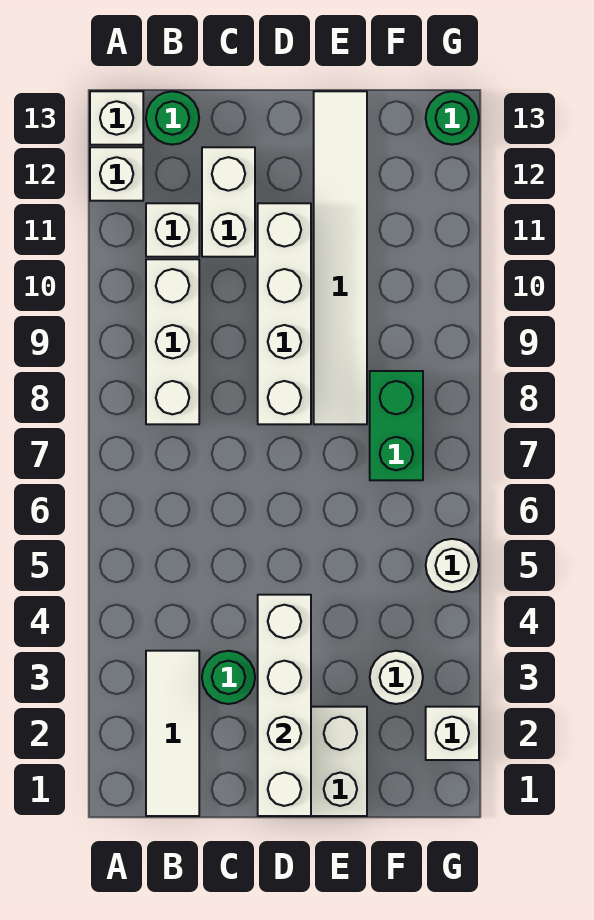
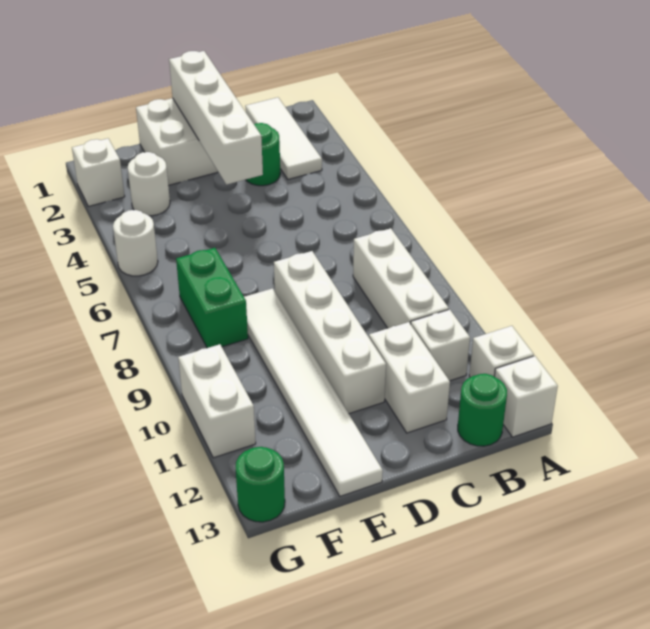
none -> white brick G10:G11 level 1

